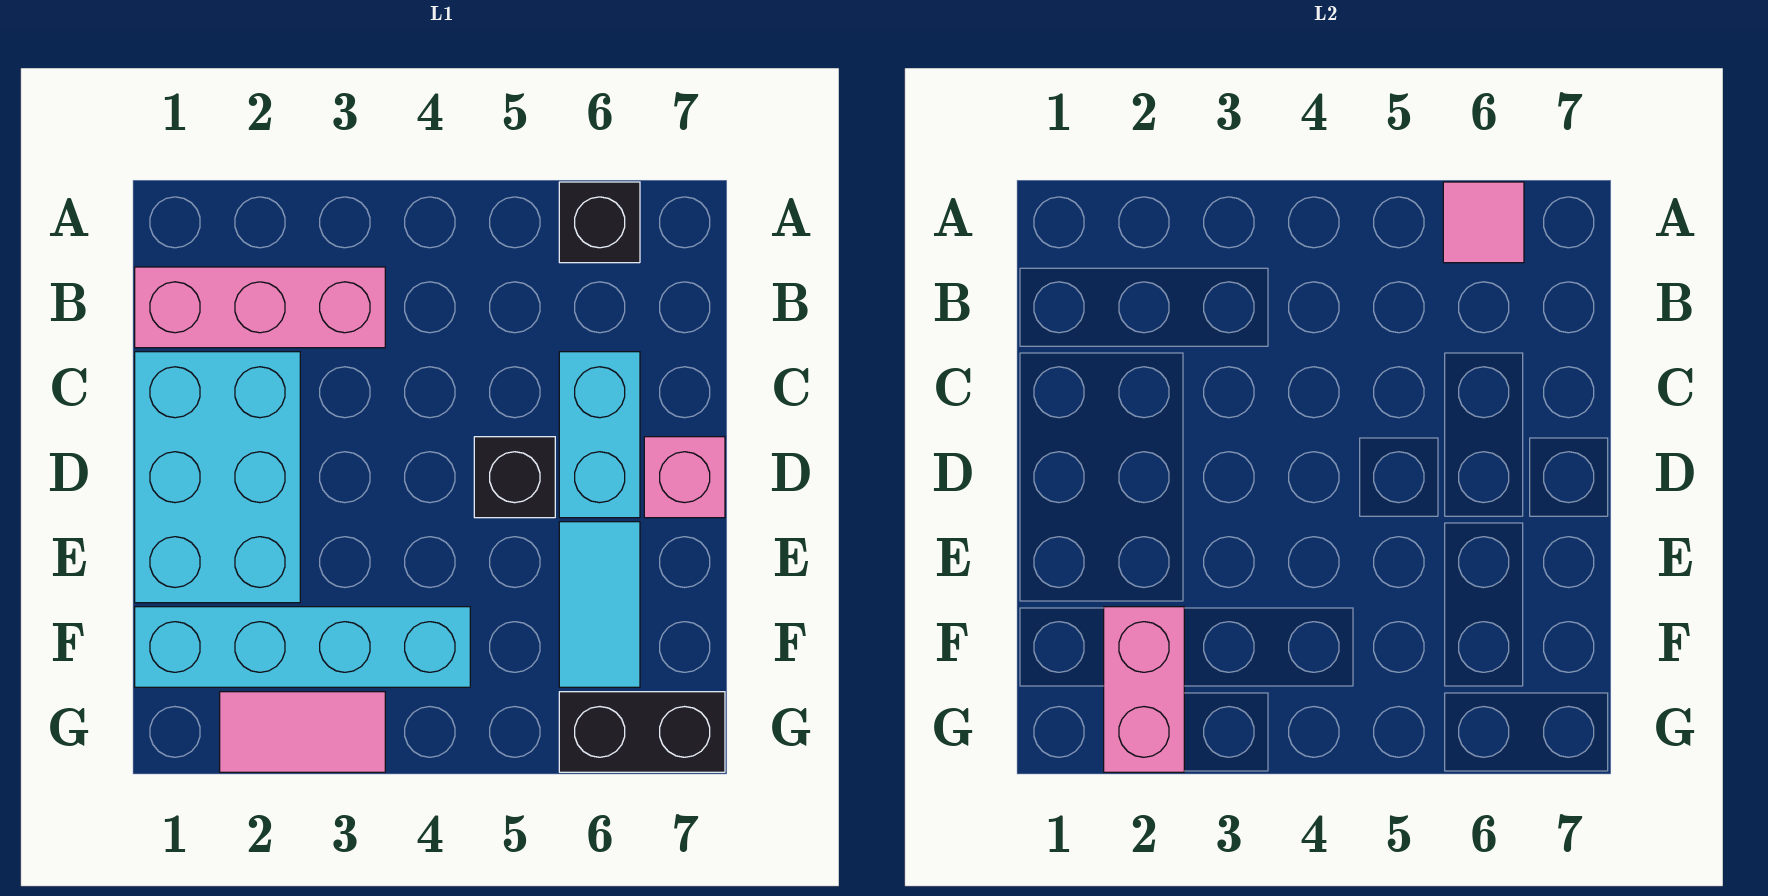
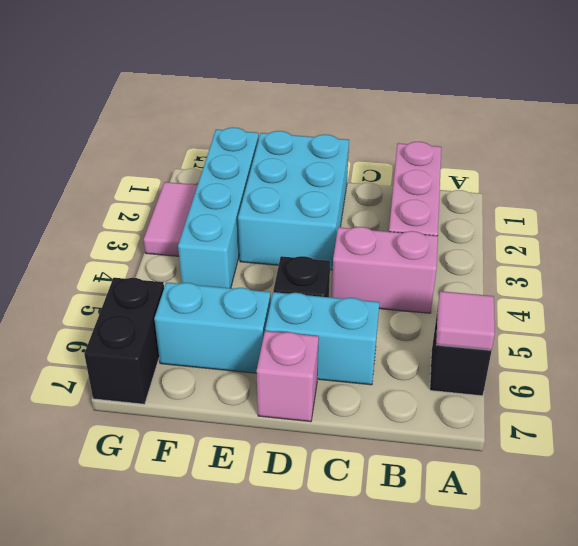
cyan brick C1:E2 level 1 -> cyan brick D1:E3 level 1
cyan tile E6:F6 level 1 -> cyan brick E6:F6 level 1
pink brick F2:G2 level 2 -> pink brick B4:C4 level 1

